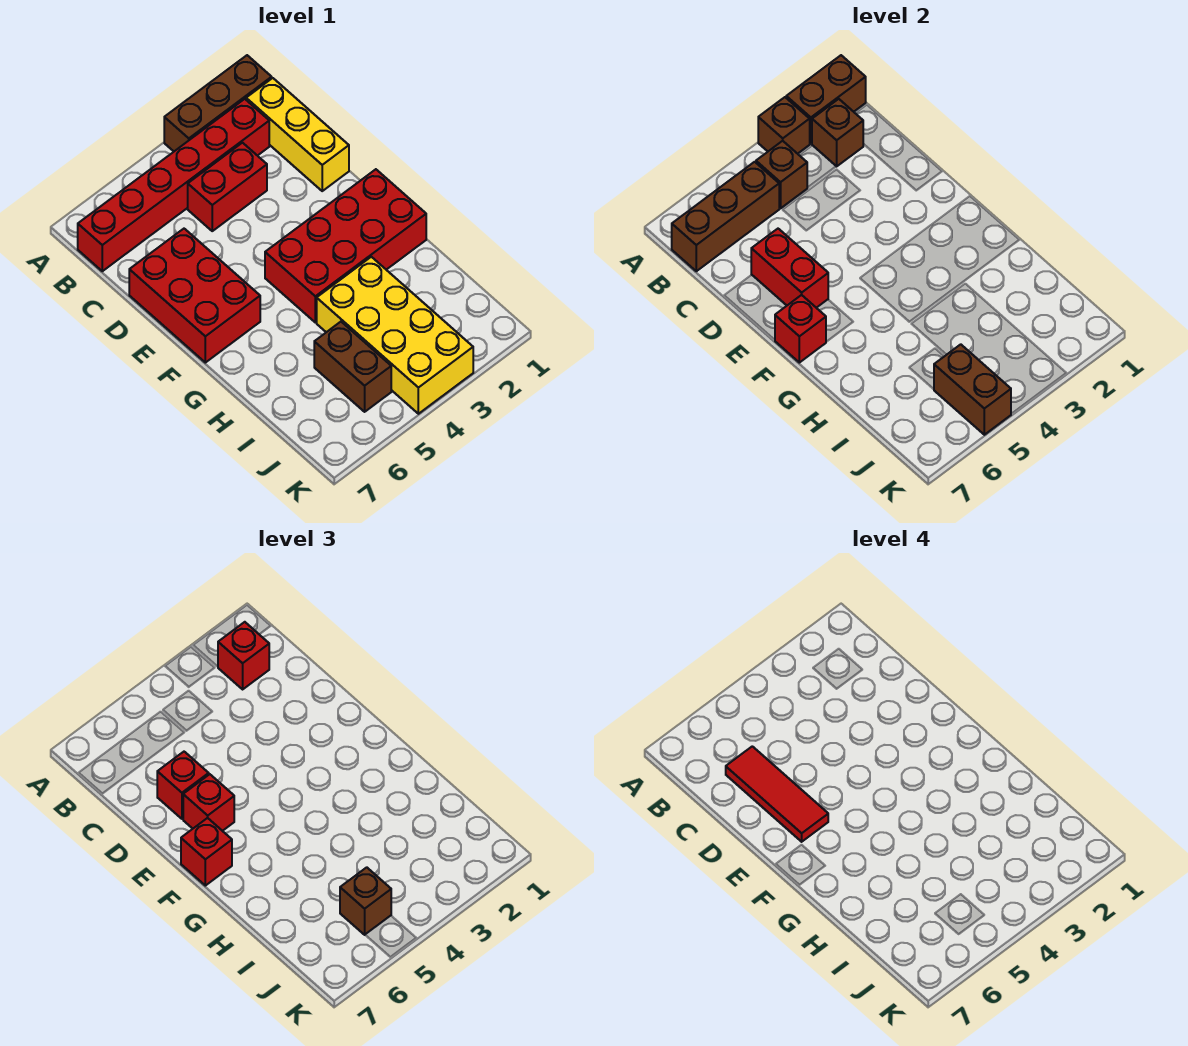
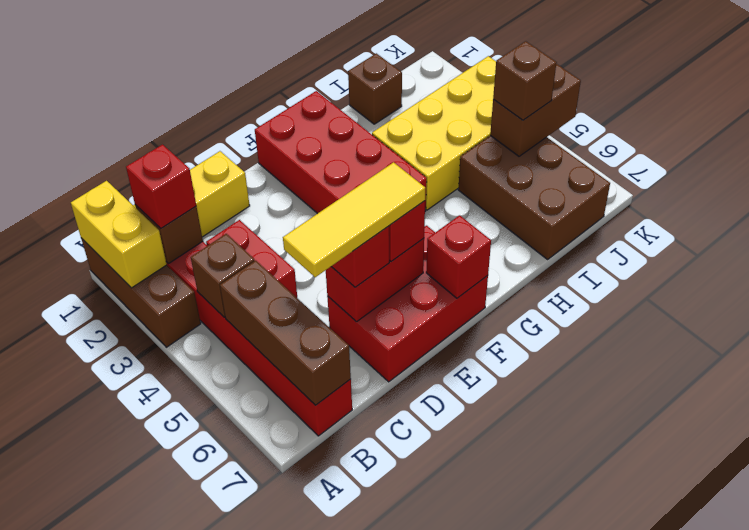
brown brick A1:A2 level 2 -> yellow brick A1:A2 level 2
brown brick A3 level 2 -> brown brick I1 level 1
red tile C6:E6 level 4 -> yellow tile C6:E6 level 4
red brick F7 level 3 -> none
brown brick I5:J5 level 1 -> brown brick I5:J7 level 1

